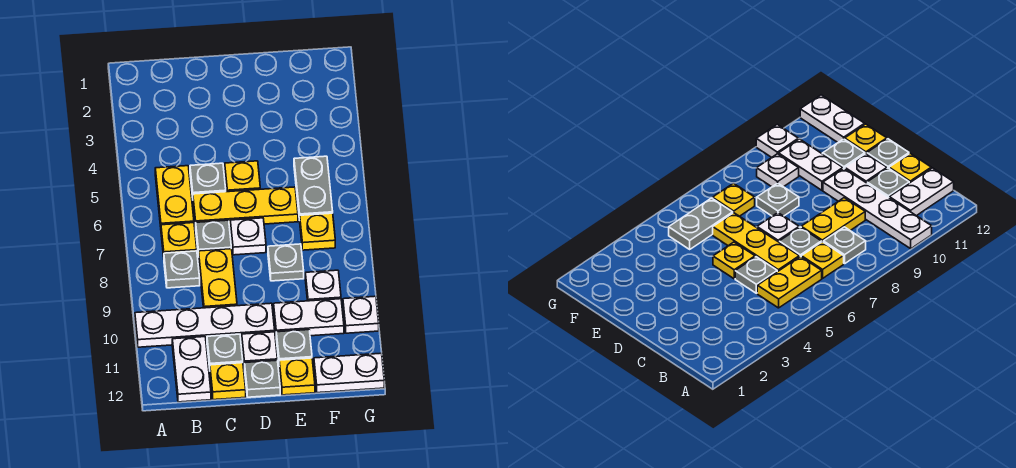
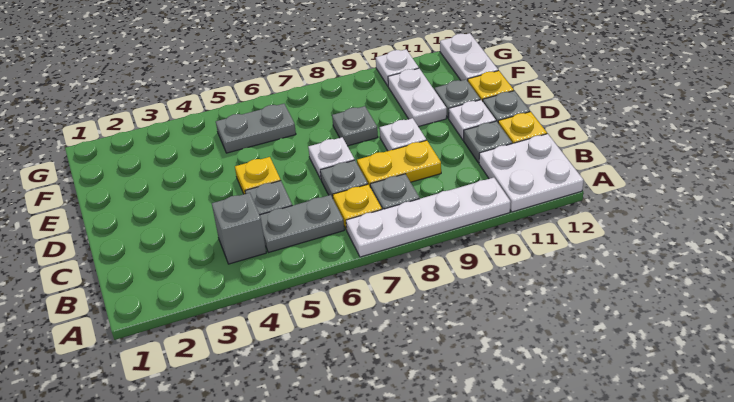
white plate A10:D10 level 1 -> white plate A7:A10 level 1
none -> grey brick B4 level 1
yellow plate B5:B6 level 1 -> grey plate B5:B6 level 1
white plate B11:B12 level 1 -> white plate A11:B12 level 1
yellow plate C6:E6 level 1 -> none
yellow plate F7 level 1 -> none
white plate F9 level 1 -> white plate D9 level 1

